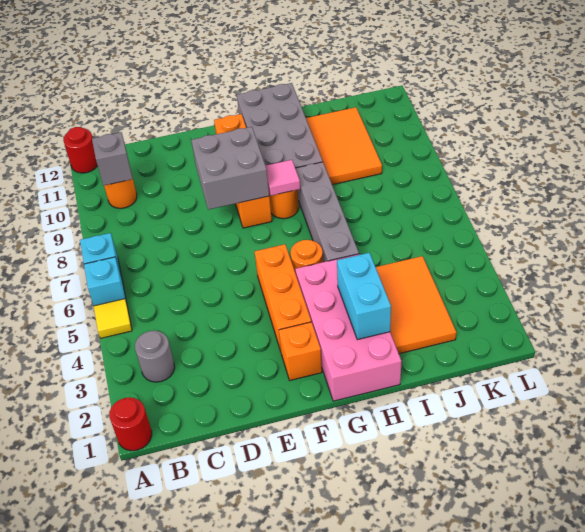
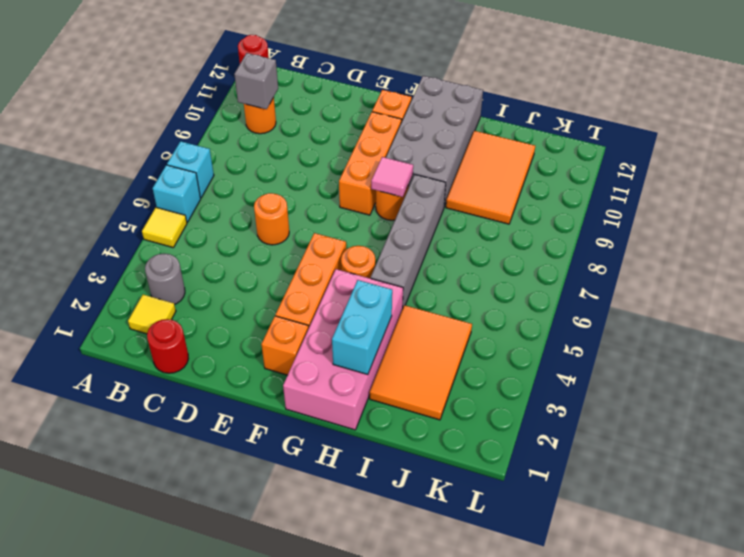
red round brick A1 level 1 -> red round brick C1 level 1
none -> yellow tile B2 level 1
none -> orange round brick D6 level 1
grey brick E8:F9 level 2 -> none

